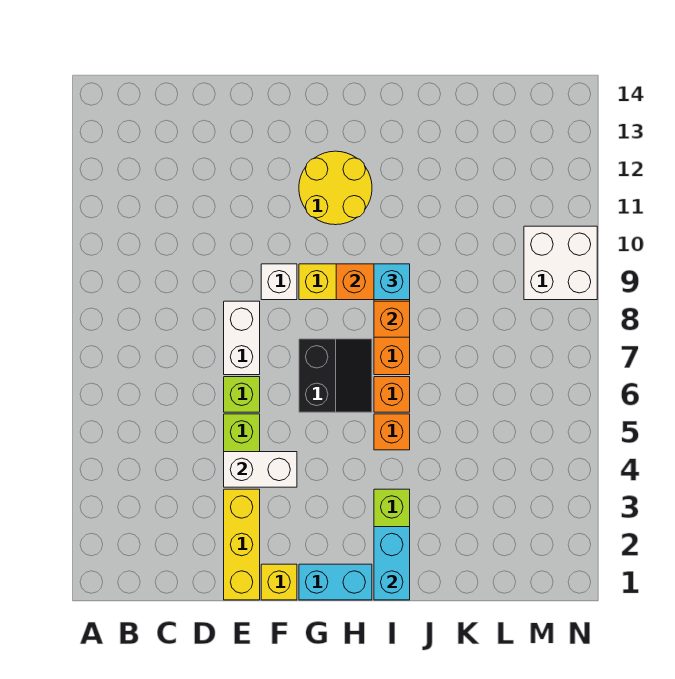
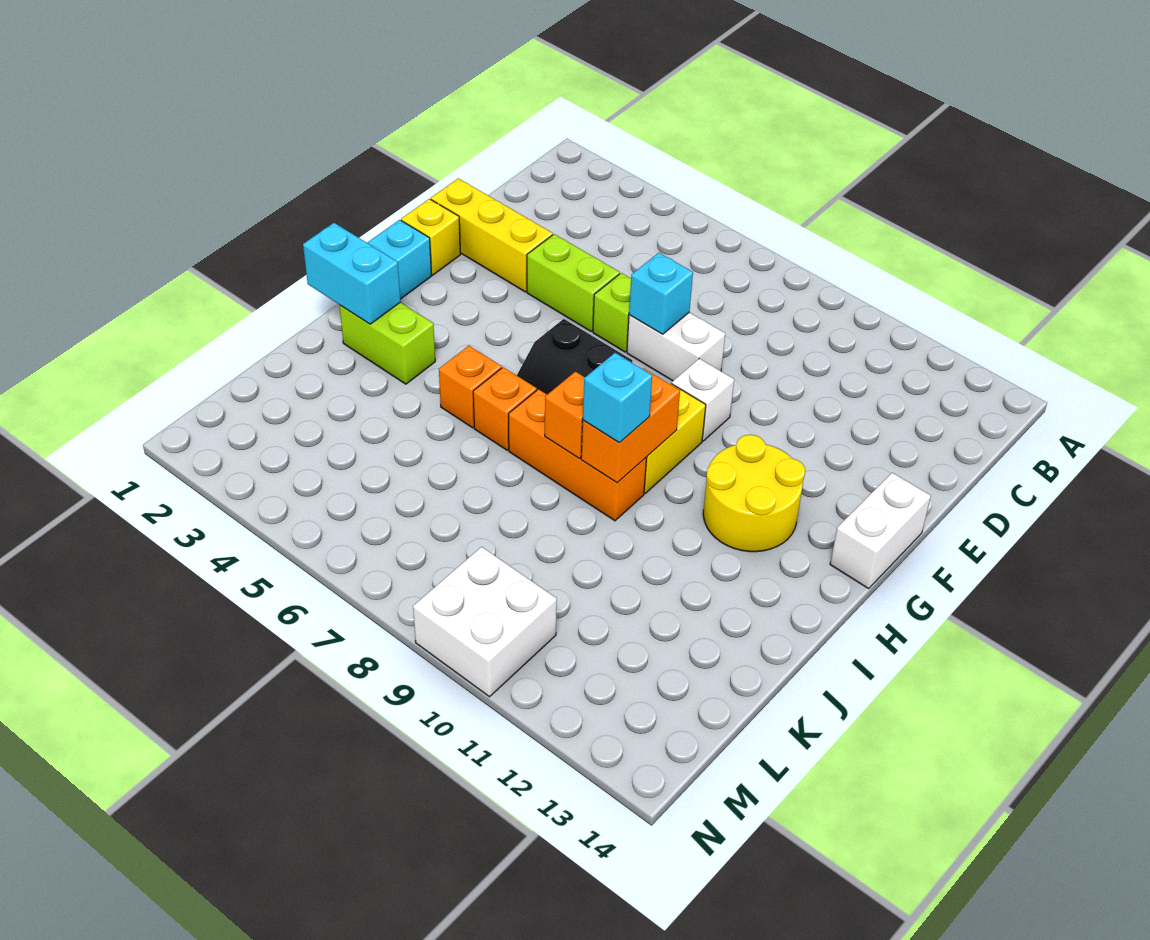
white brick E4:F4 level 2 -> white brick F14:G14 level 1
none -> cyan brick E7 level 2

